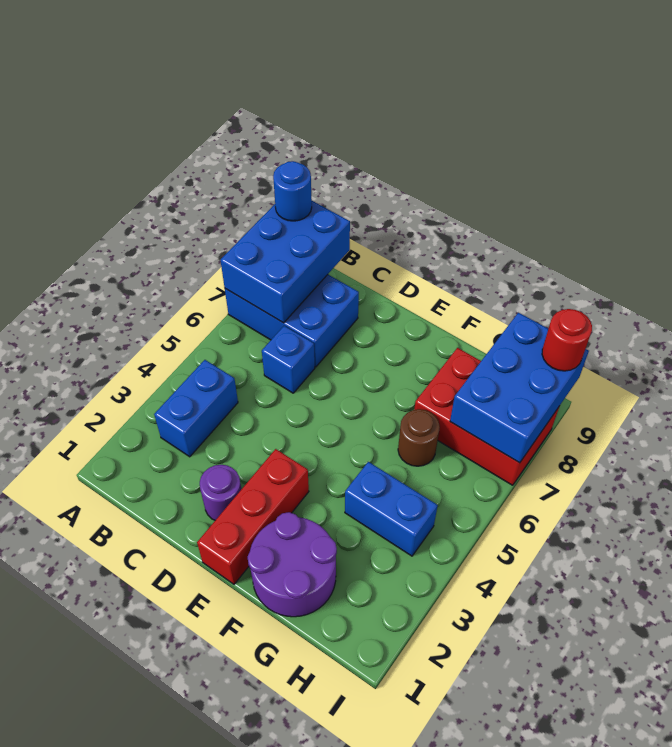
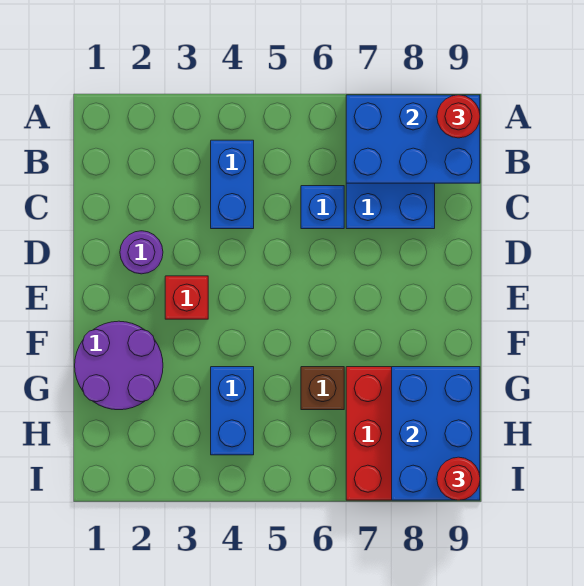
blue round brick A9 level 3 -> red round brick A9 level 3
blue brick B3:B4 level 1 -> blue brick B4:C4 level 1
red brick E1:E3 level 1 -> red brick E3 level 1
brown round brick G6 level 1 -> brown brick G6 level 1
blue brick H7:I9 level 2 -> blue brick G8:I9 level 2

